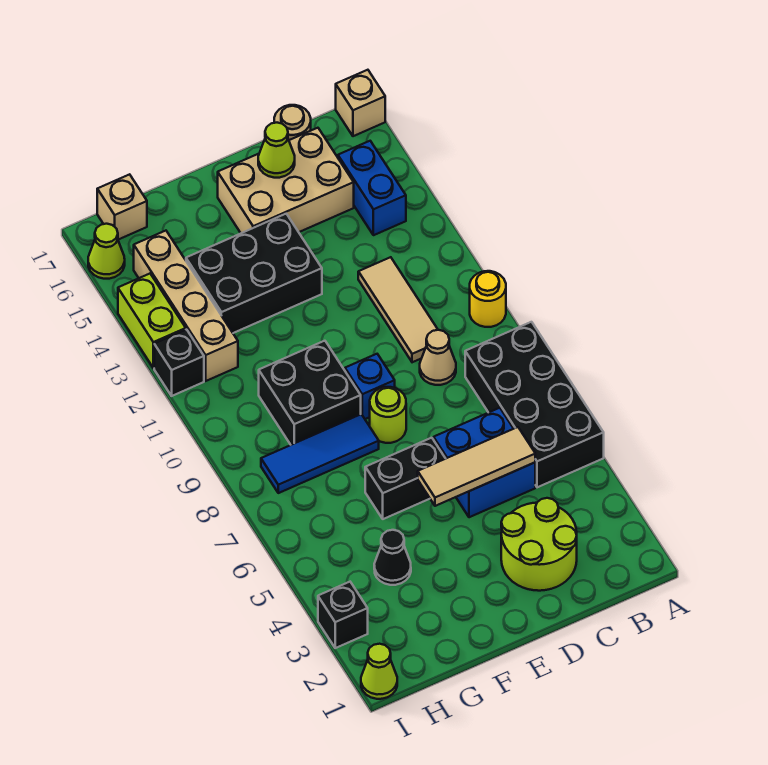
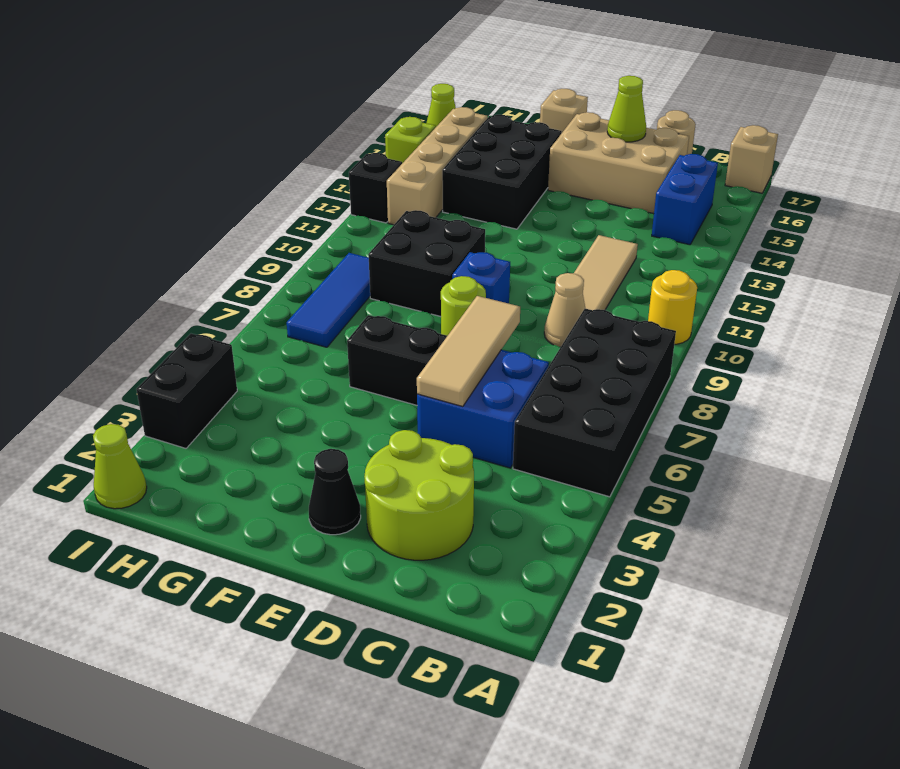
tan tile C5:E5 level 2 -> tan tile D5:D7 level 2
black brick E13:G14 level 1 -> black brick F13:G15 level 1
blue tile F8:H8 level 1 -> blue tile H7:H9 level 1
black cone G4 level 1 -> black cone E2 level 1
tan brick H17 level 1 -> tan brick F17 level 1
black brick I3 level 1 -> black brick I3:I4 level 1
lime brick I13:I14 level 1 -> lime brick I14 level 1

